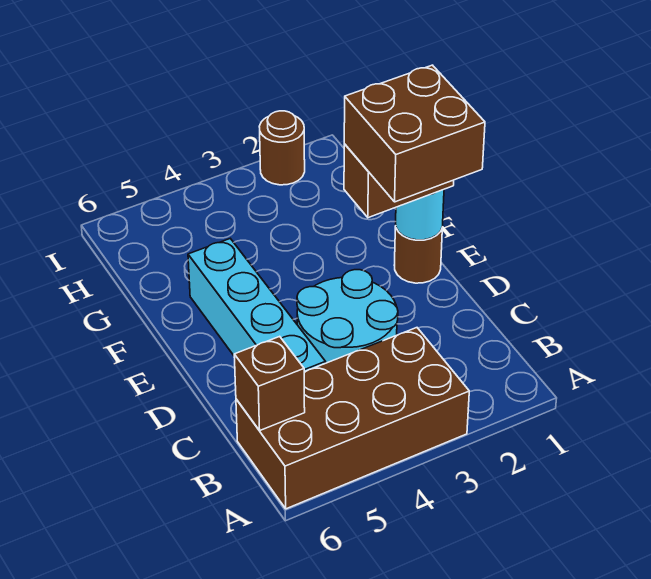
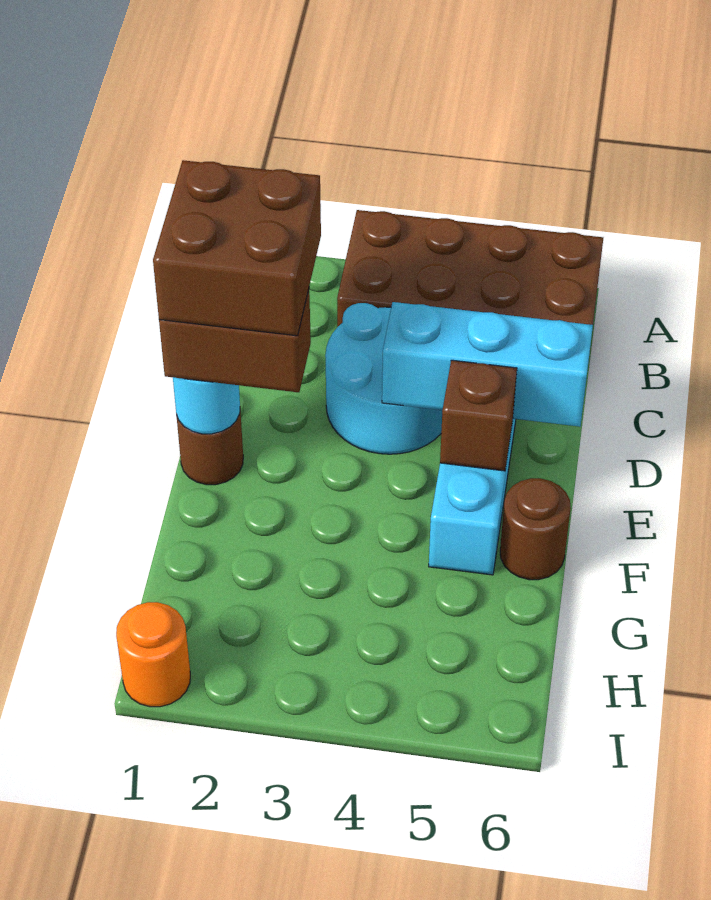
brown brick B6 level 2 -> brown brick E5 level 2
none -> cyan brick D4:D6 level 2
none -> orange round brick I1 level 1
brown round brick I2 level 1 -> brown round brick F6 level 1

